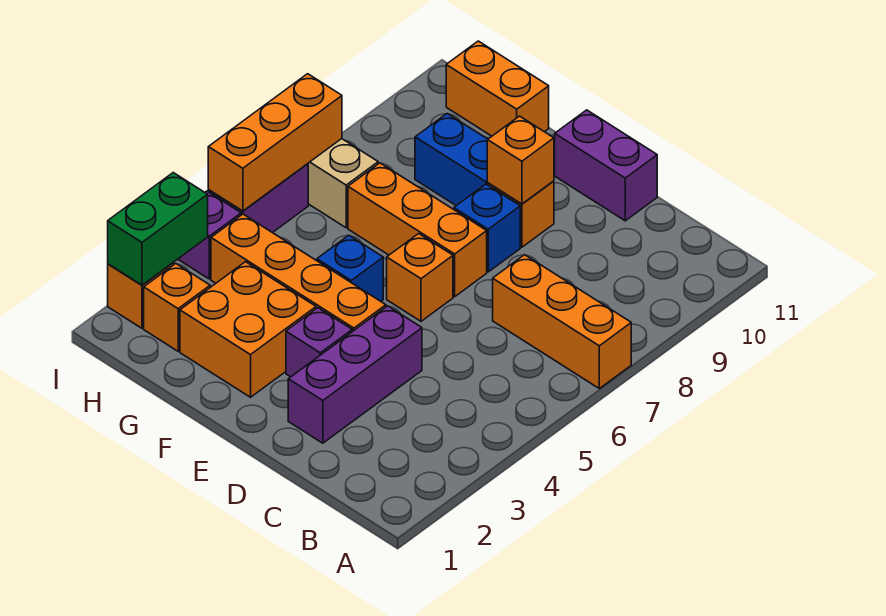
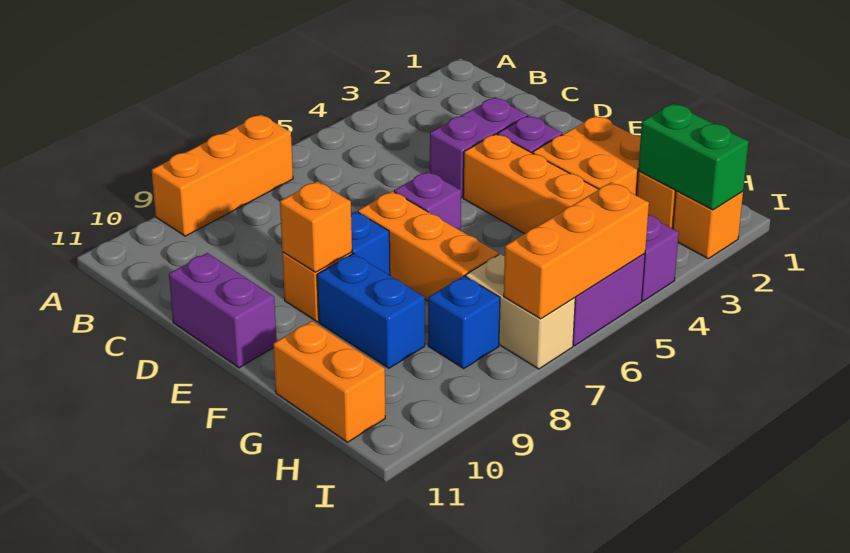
orange brick A7:C7 level 1 -> orange brick A7:A9 level 1
purple brick D2:D4 level 1 -> purple brick D3:D4 level 1
orange brick E6 level 1 -> purple brick E6 level 1
blue brick F5 level 1 -> blue brick H8 level 1
green brick I2:I3 level 2 -> green brick H2:I2 level 2

